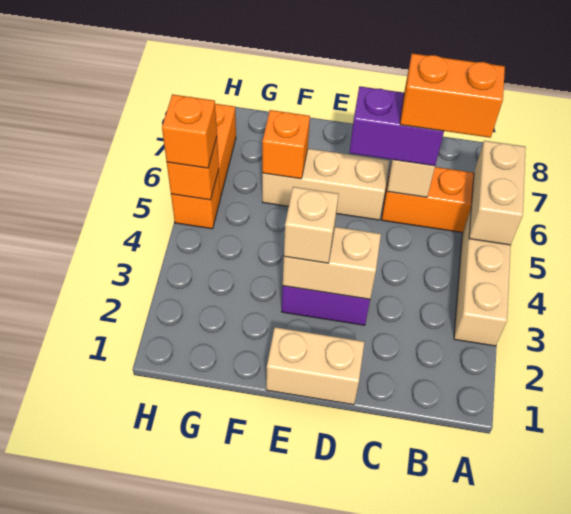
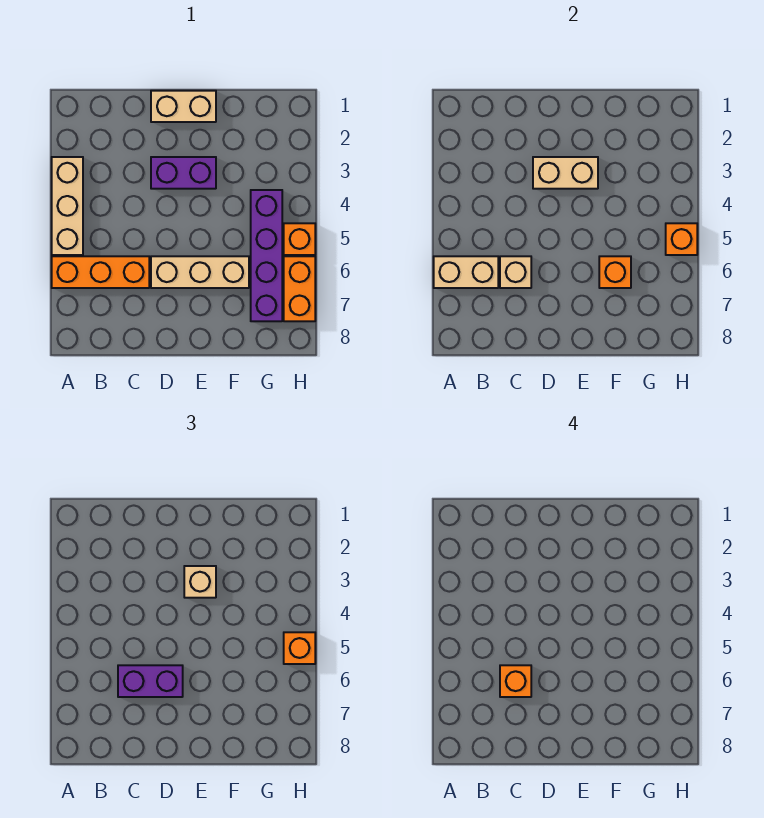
tan brick A5:A6 level 2 -> tan brick A6:B6 level 2
orange brick B6:C6 level 4 -> orange brick C6 level 4
none -> purple brick G4:G7 level 1

